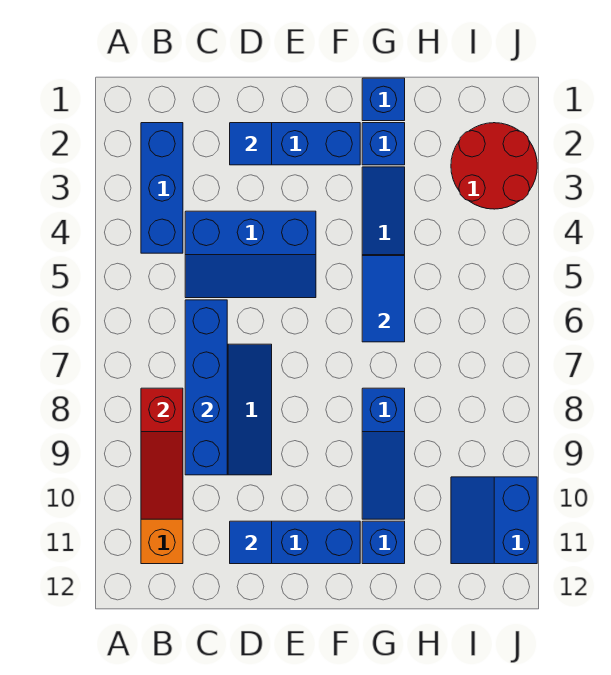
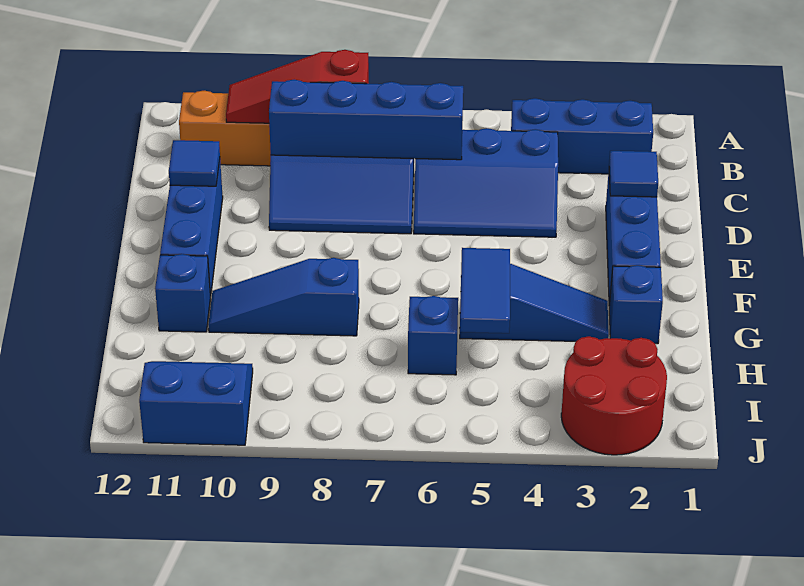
blue slope C4:E5 level 1 top 4 -> blue slope C4:D6 level 1 top C
blue brick G1 level 1 -> blue brick H6 level 1
blue tile G5:G6 level 2 -> blue tile G5:H5 level 2

